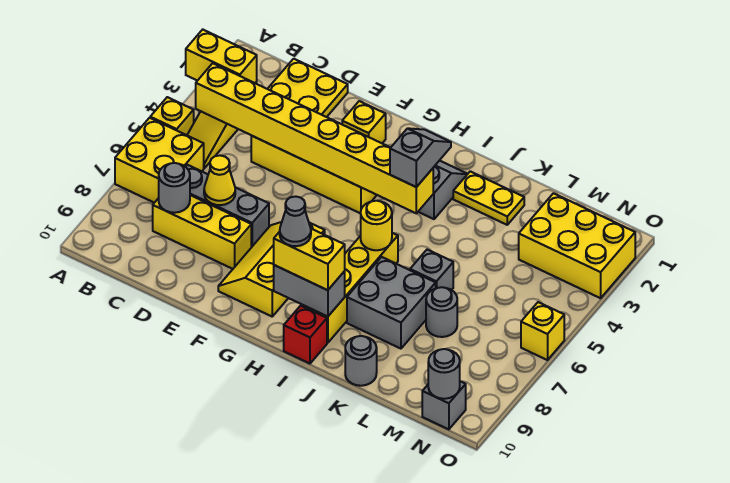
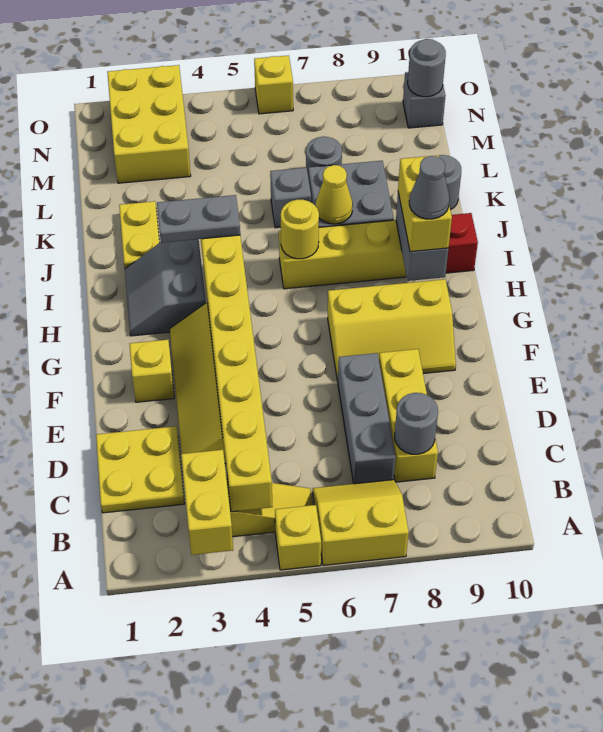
yellow brick A6:B7 level 1 -> yellow slope A6:B7 level 1 top A
yellow cone D7 level 2 -> yellow cone J7 level 2
grey slope I3:I4 level 3 top 4 -> grey plate I3:I4 level 3

